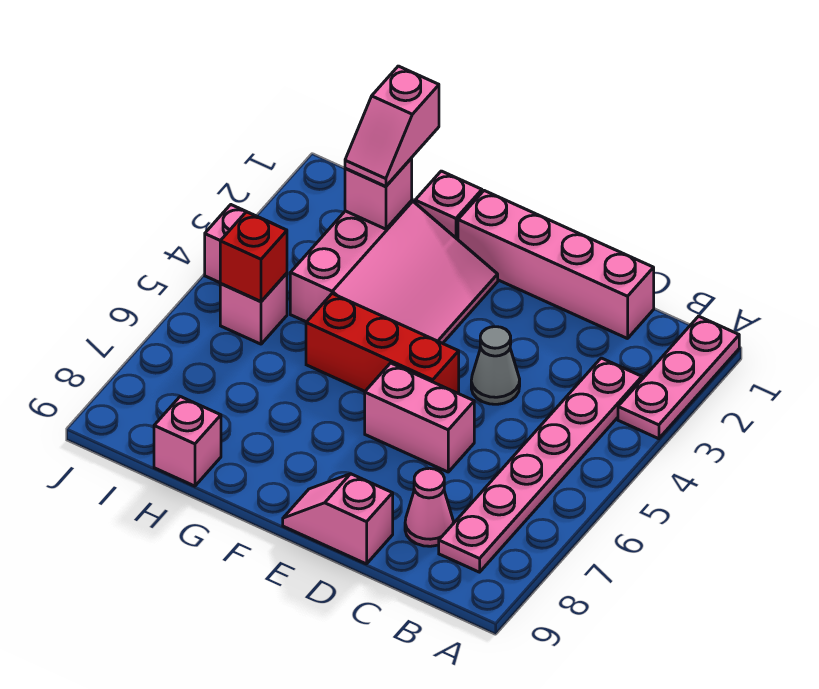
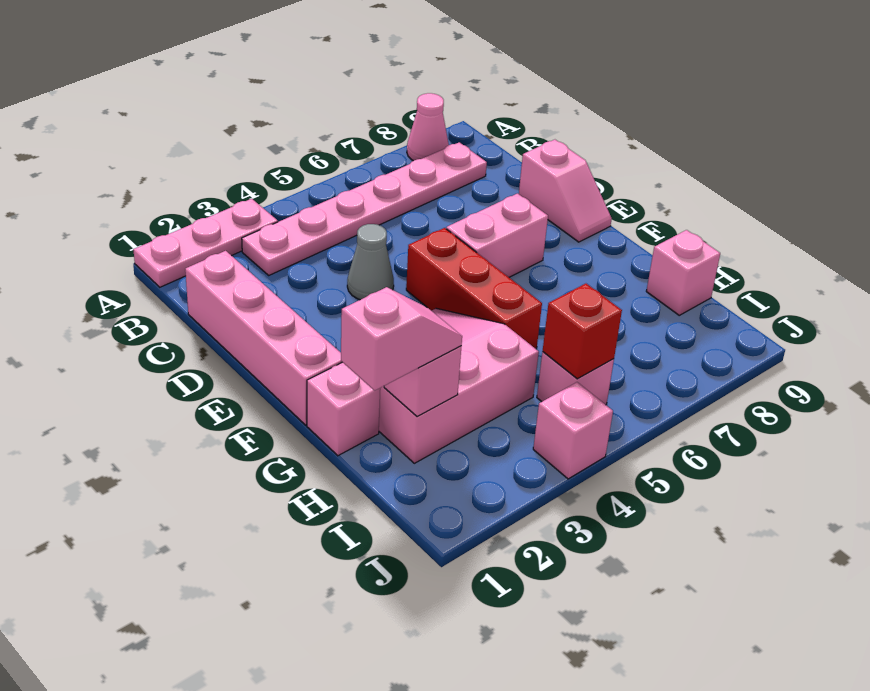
pink cone C8 level 1 -> pink cone A8 level 1
pink brick D6:E6 level 1 -> pink brick E6:E7 level 1

